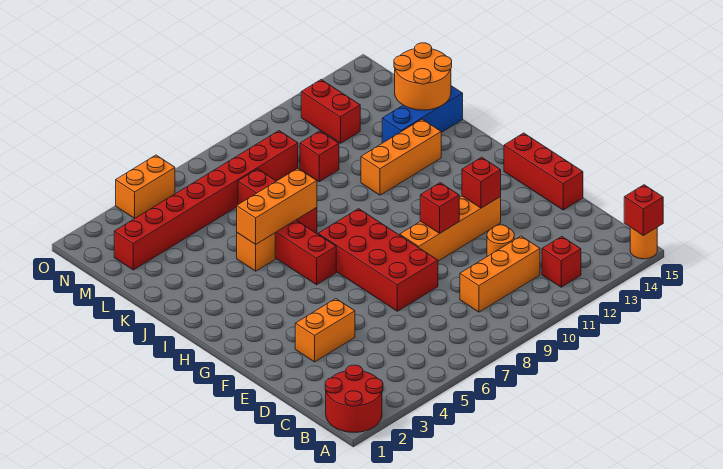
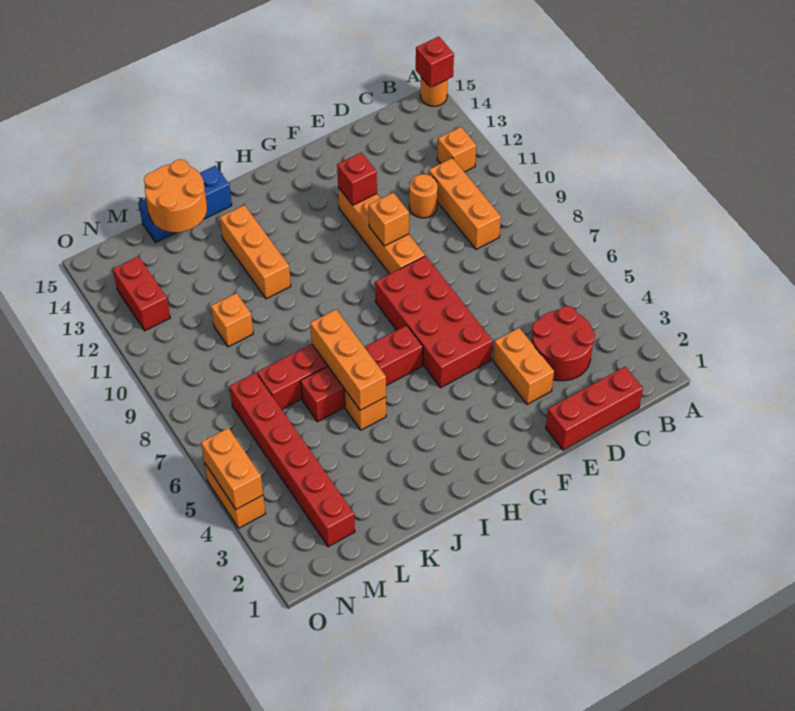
red round brick A1:B2 level 1 -> red round brick C3:D4 level 1
red brick B12 level 1 -> orange brick B12 level 1
red brick E7:H8 level 1 -> red brick F5:G8 level 1
red brick E15:G15 level 1 -> red brick C1:E1 level 1
red brick F10 level 2 -> orange brick F10 level 2
blue brick K13:K15 level 1 -> blue brick J15:L15 level 1
red brick L10 level 1 -> orange brick L10 level 1
red brick M2:M9 level 1 -> red brick M2:M7 level 1
red brick M12:N12 level 1 -> red brick N12:N13 level 1
none -> orange brick O4:O5 level 2

